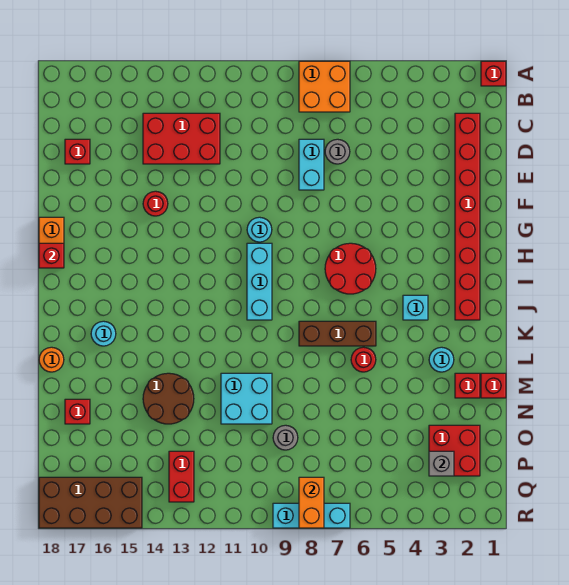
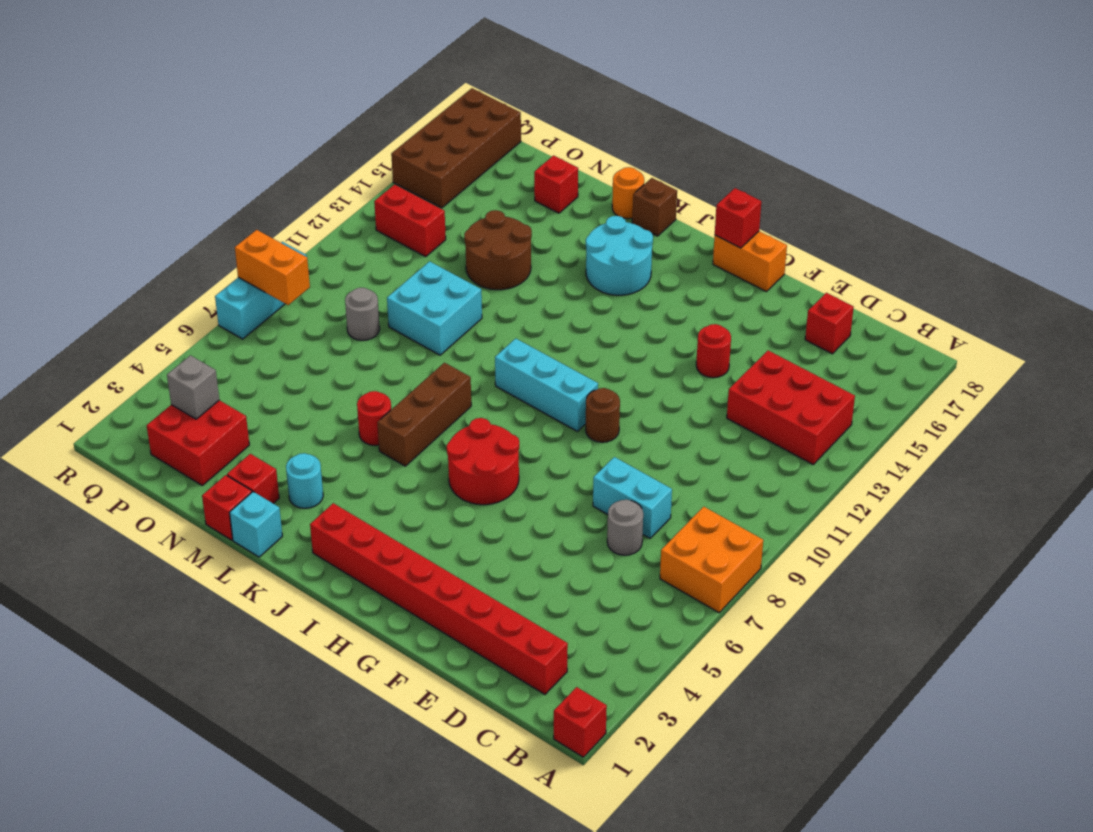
red brick C12:D14 level 1 -> red brick B13:D14 level 1
cyan round brick G10 level 1 -> brown round brick G10 level 1
cyan brick J4 level 1 -> cyan brick L1 level 1
cyan round brick K16 level 1 -> cyan round brick J15:K16 level 1
none -> brown brick K18 level 1

